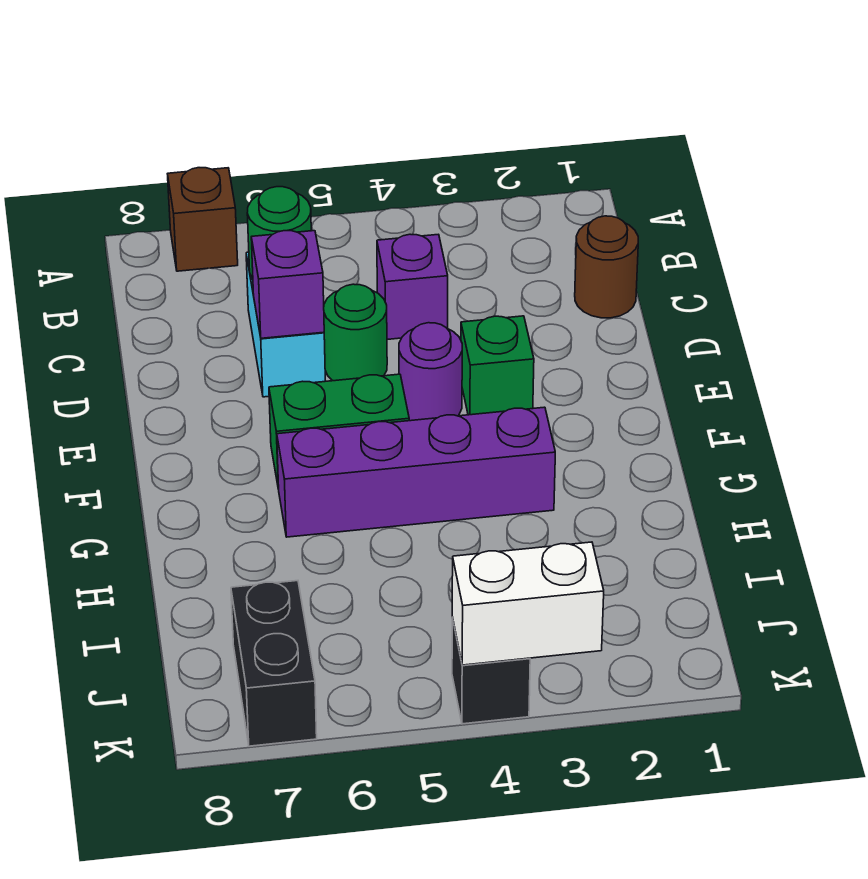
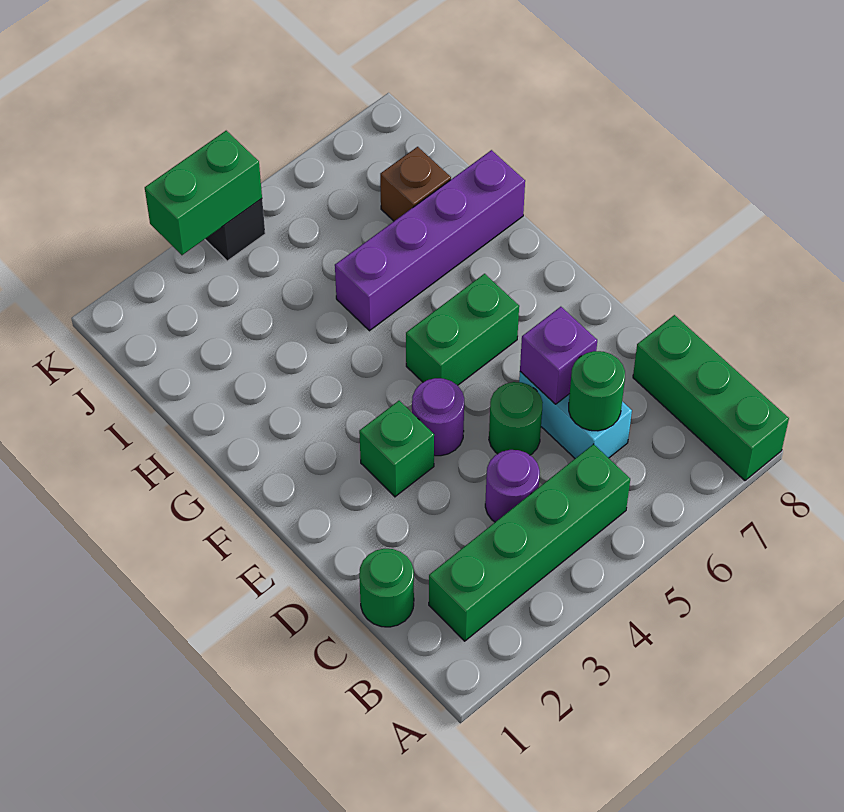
brown brick A7 level 1 -> brown brick I7 level 1
none -> green brick A8:C8 level 1
none -> green brick B2:B5 level 1
brown round brick C1 level 1 -> green round brick C1 level 1
purple brick C4 level 1 -> purple round brick C4 level 1
purple brick G3:G6 level 1 -> purple brick H5:H8 level 1
black brick J7:K7 level 1 -> none
white brick K3:K4 level 2 -> green brick K3:K4 level 2

